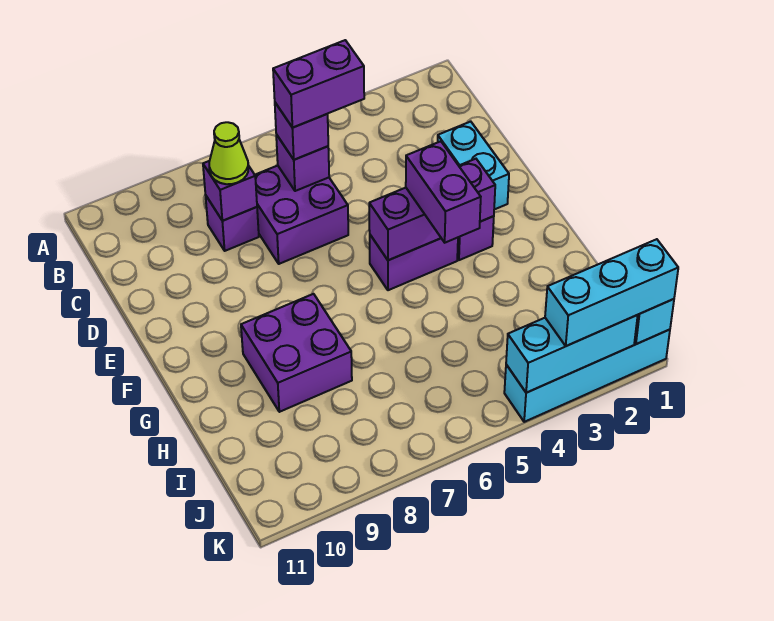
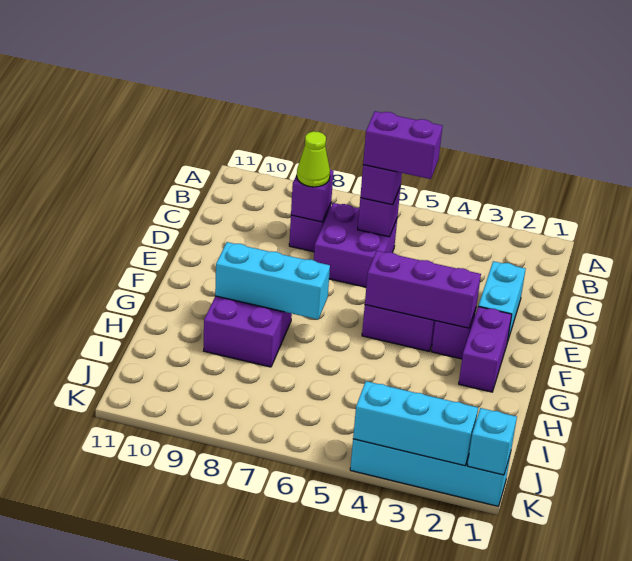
purple brick F4:G4 level 3 -> purple brick F2:G2 level 1
cyan brick K1:K3 level 3 -> cyan brick G7:G9 level 2

